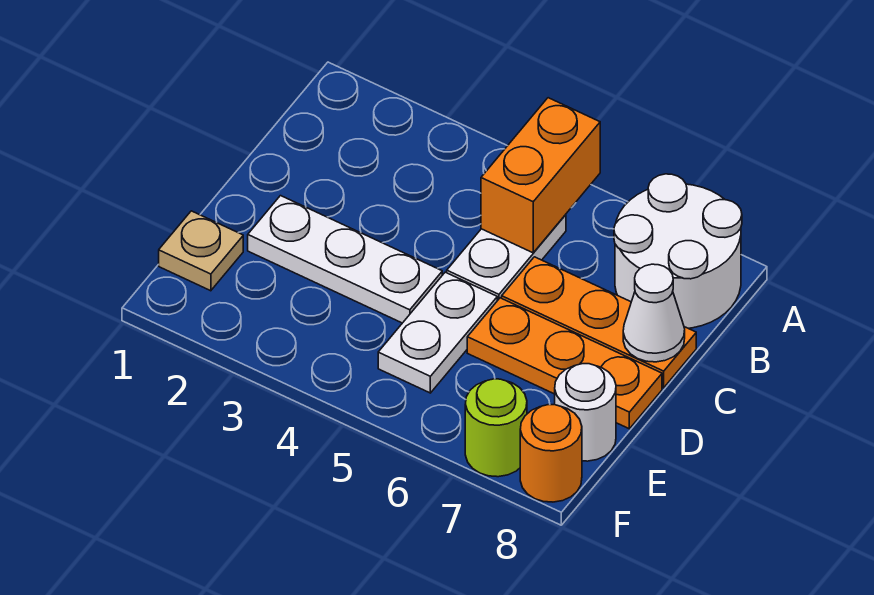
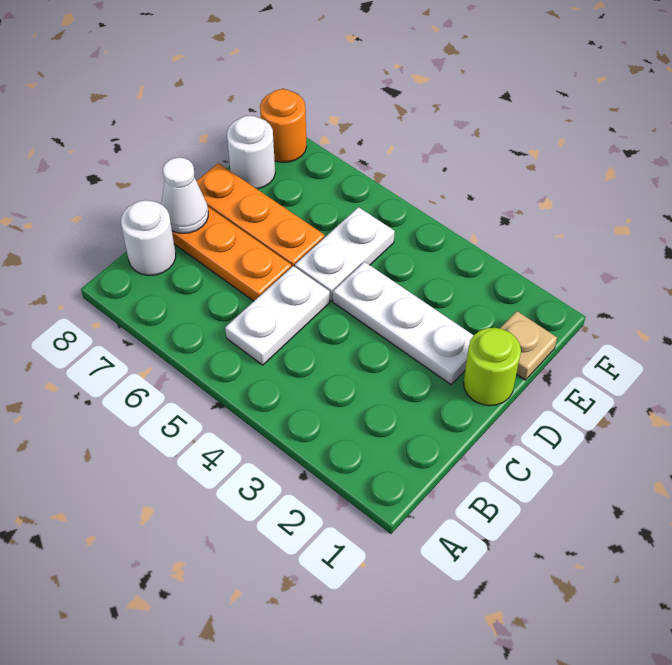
orange brick A5:B5 level 2 -> none
white round brick A7:B8 level 1 -> white round brick B8 level 1
lime round brick F7 level 1 -> lime round brick D1 level 1

